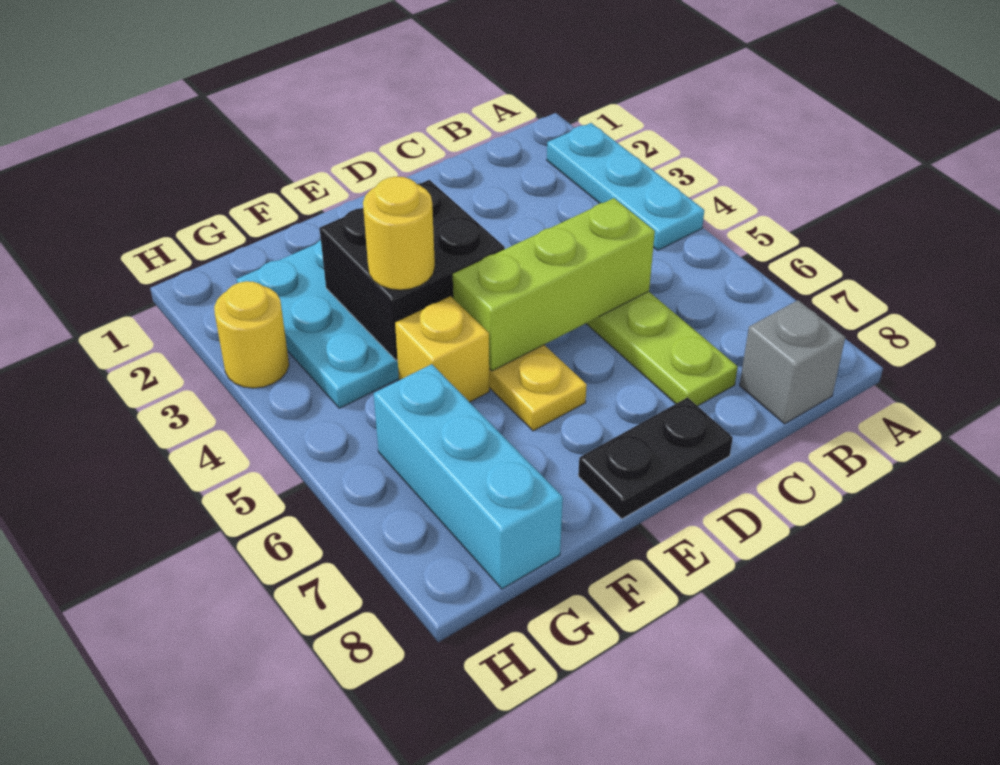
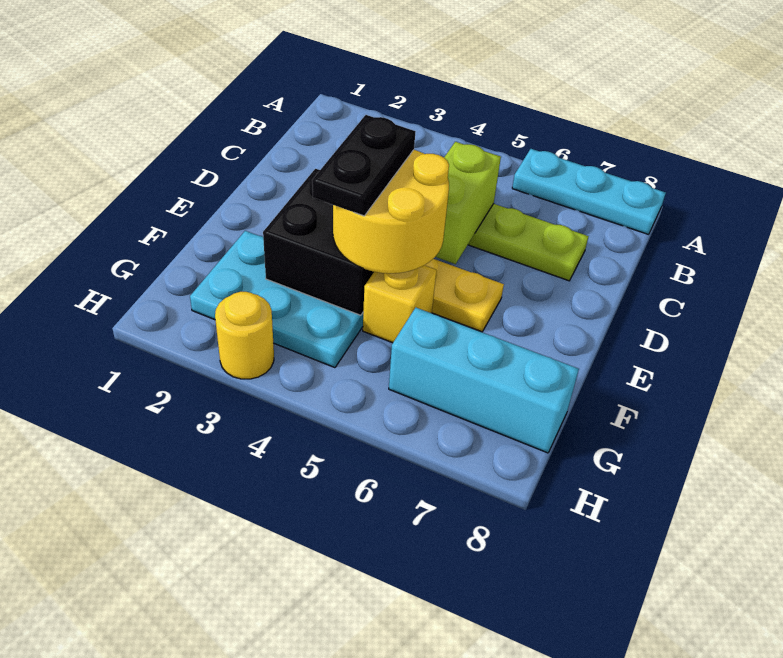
cyan plate A2:A4 level 1 -> cyan plate A6:A8 level 1
grey brick B8 level 1 -> none
lime brick C5:E5 level 2 -> lime brick C5:D5 level 2
black plate D8:E8 level 1 -> black plate E4:F4 level 4
yellow round brick F4 level 3 -> yellow round brick E4:F5 level 3

